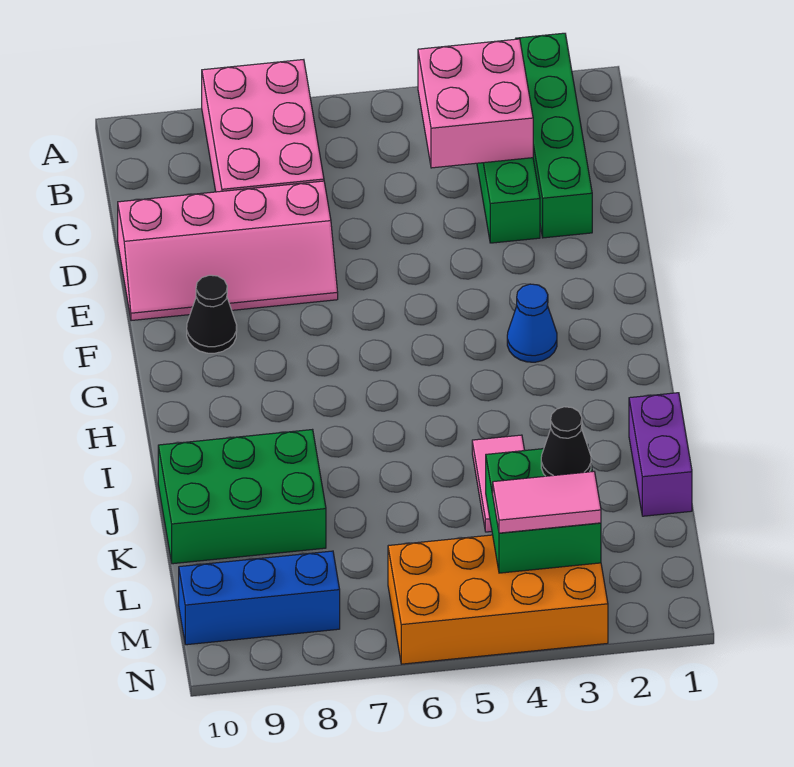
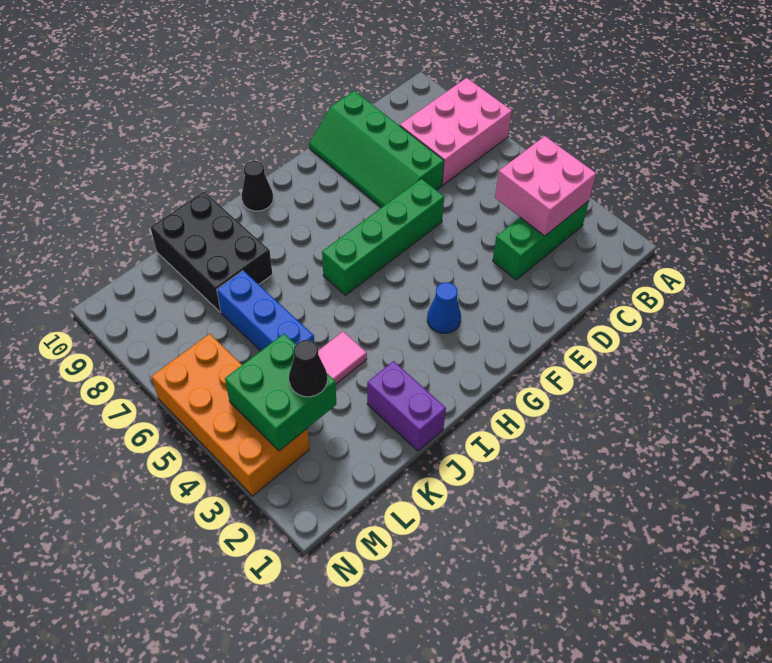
green brick A2:D2 level 1 -> green brick E6:H6 level 1
pink slope D7:E10 level 1 top D -> green slope D7:E10 level 1 top D
black cone F9 level 1 -> black cone H10 level 1
purple brick J1:K1 level 1 -> purple brick J1:J2 level 1
green brick J8:K10 level 1 -> black brick J8:K10 level 1
pink tile M3:M4 level 3 -> none
blue brick M8:M10 level 1 -> blue brick K5:K7 level 1

